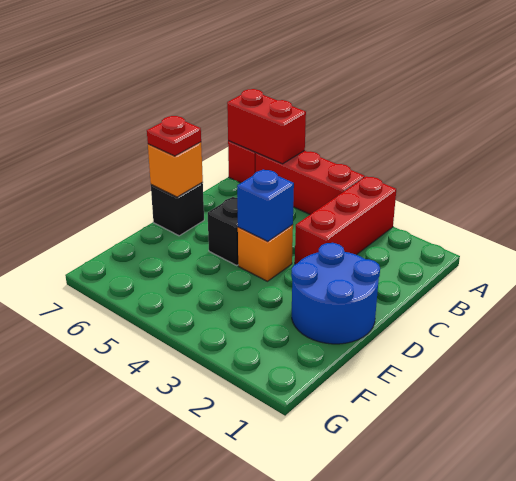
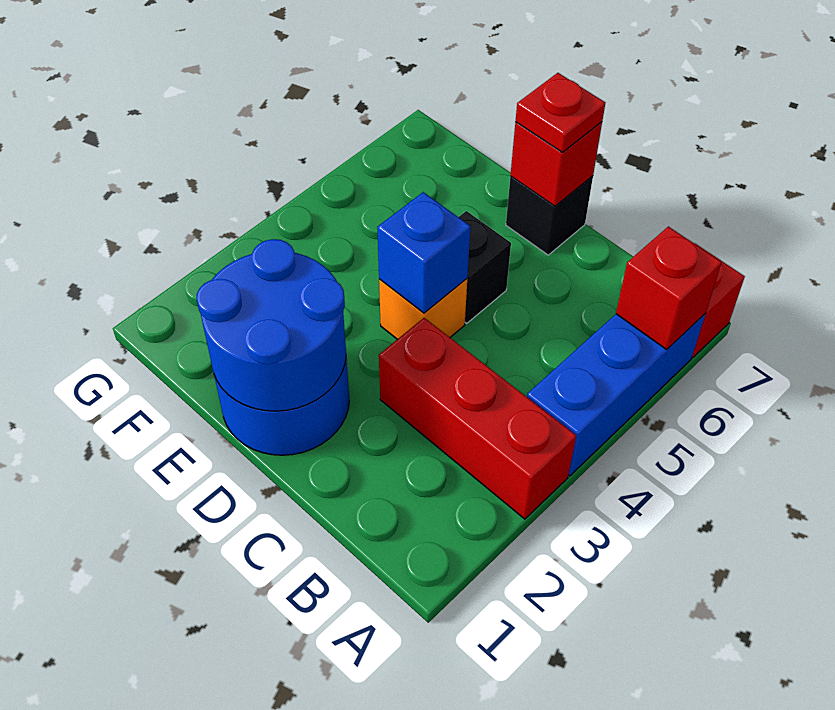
red brick A4:A6 level 1 -> blue brick A4:A6 level 1
red brick A6:A7 level 2 -> red brick A6 level 2
none -> blue round brick D1:E2 level 2
orange brick D7 level 2 -> red brick D7 level 2

